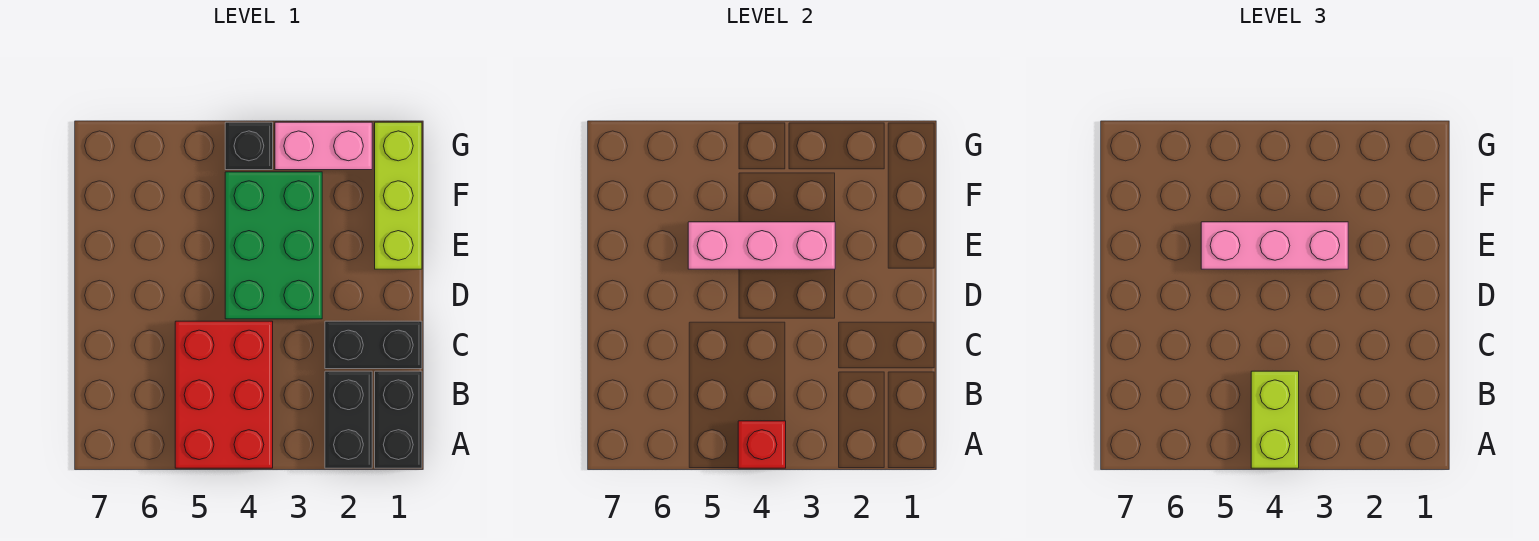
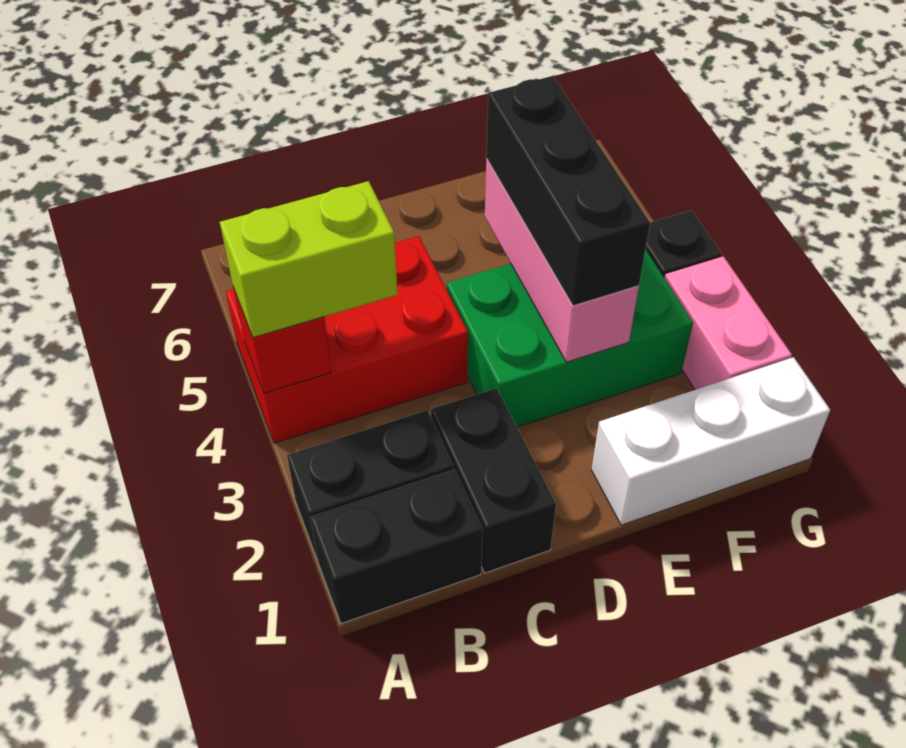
lime brick E1:G1 level 1 -> white brick E1:G1 level 1
pink brick E3:E5 level 3 -> black brick E3:E5 level 3

